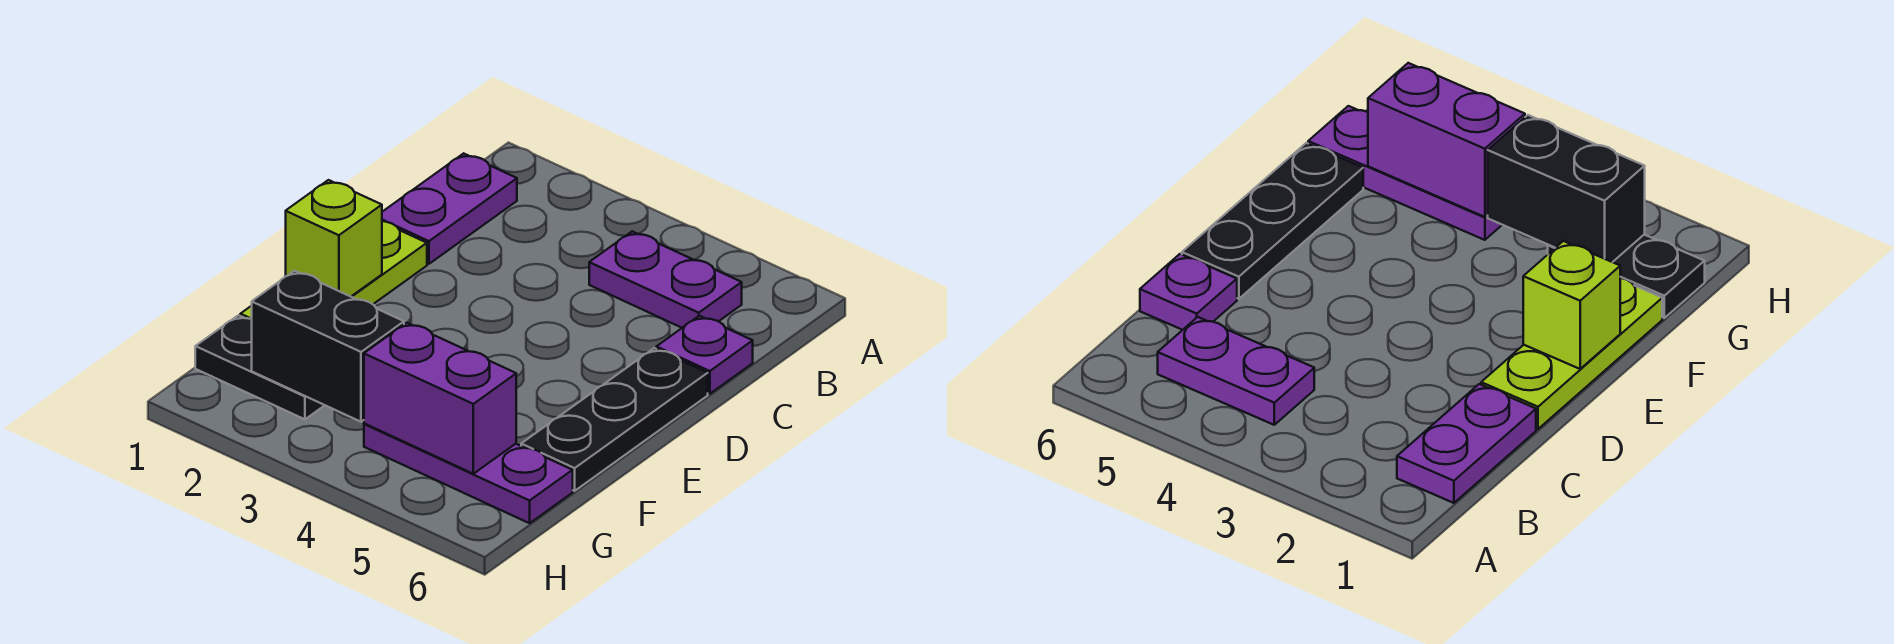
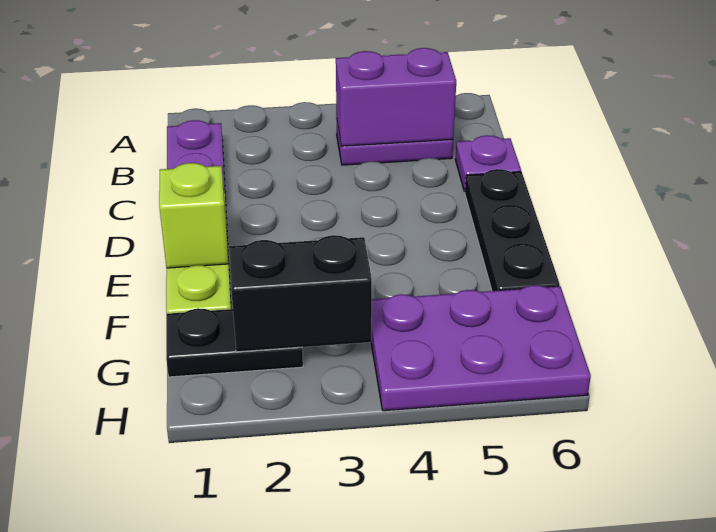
purple plate G4:G6 level 1 -> purple plate G4:H6 level 1
purple brick G4:G5 level 2 -> purple brick B4:B5 level 2

